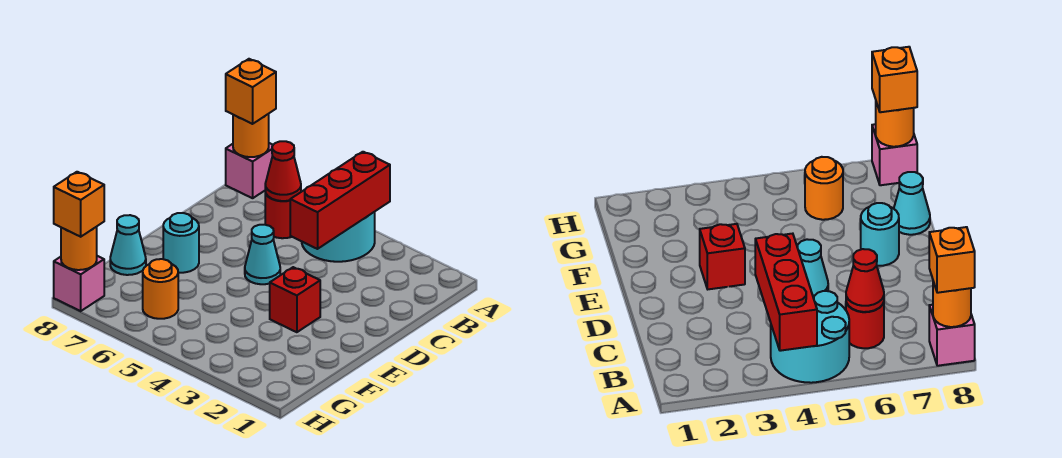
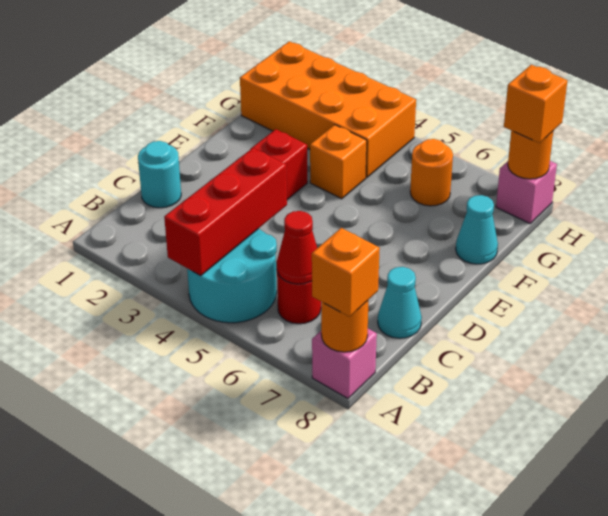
cyan cone D5 level 1 -> cyan cone C8 level 1
cyan round brick E7 level 1 -> cyan round brick C1 level 1
none -> orange brick F4 level 1
none -> orange brick G1:H4 level 1

